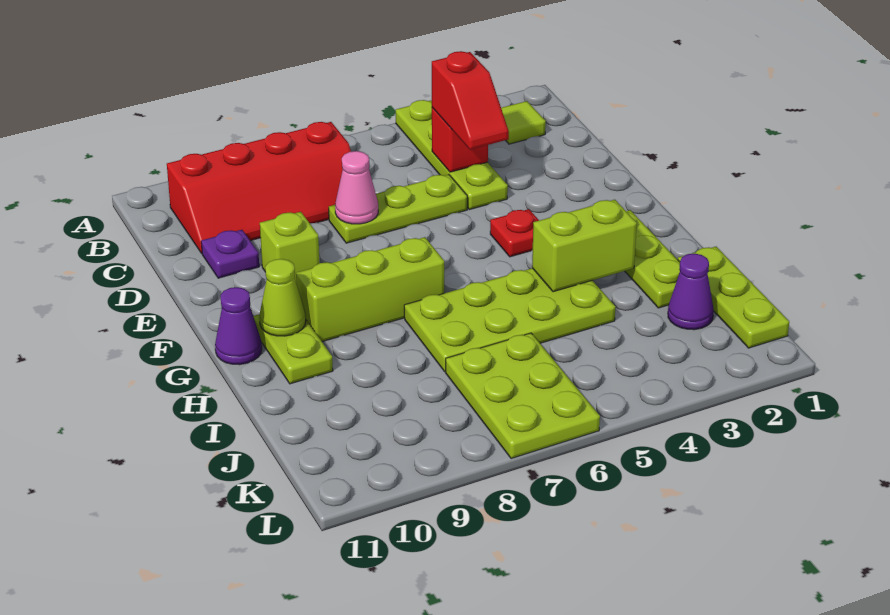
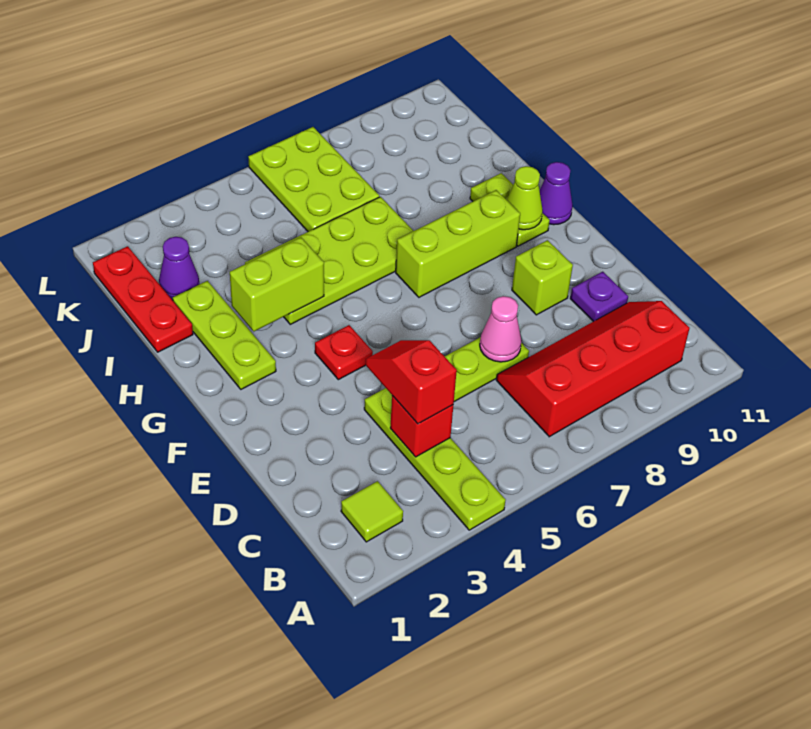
lime plate I1:K1 level 1 -> red plate I1:K1 level 1

